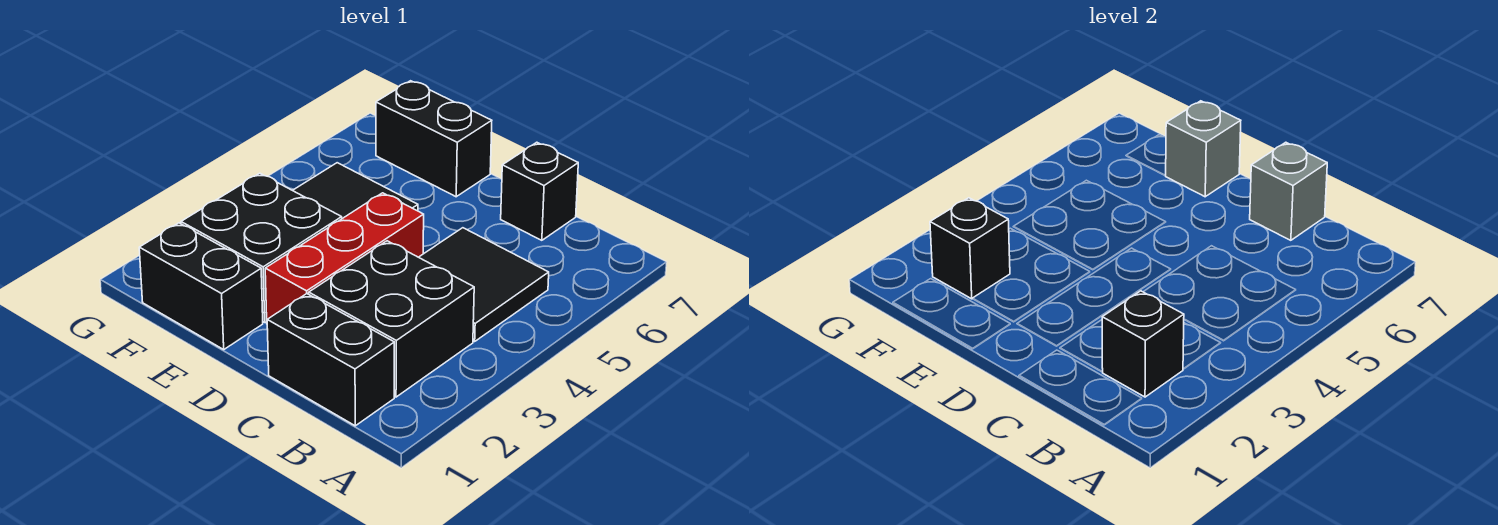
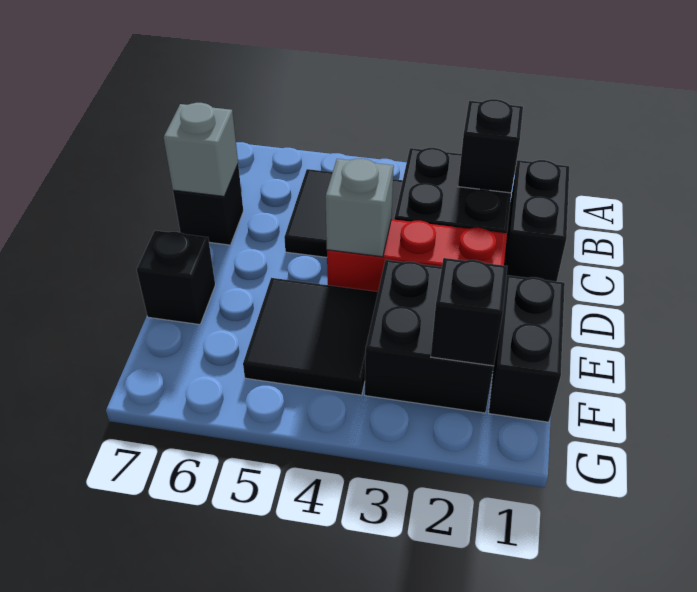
black brick E7:F7 level 1 -> black brick E7 level 1
grey brick E7 level 2 -> grey brick D4 level 2

